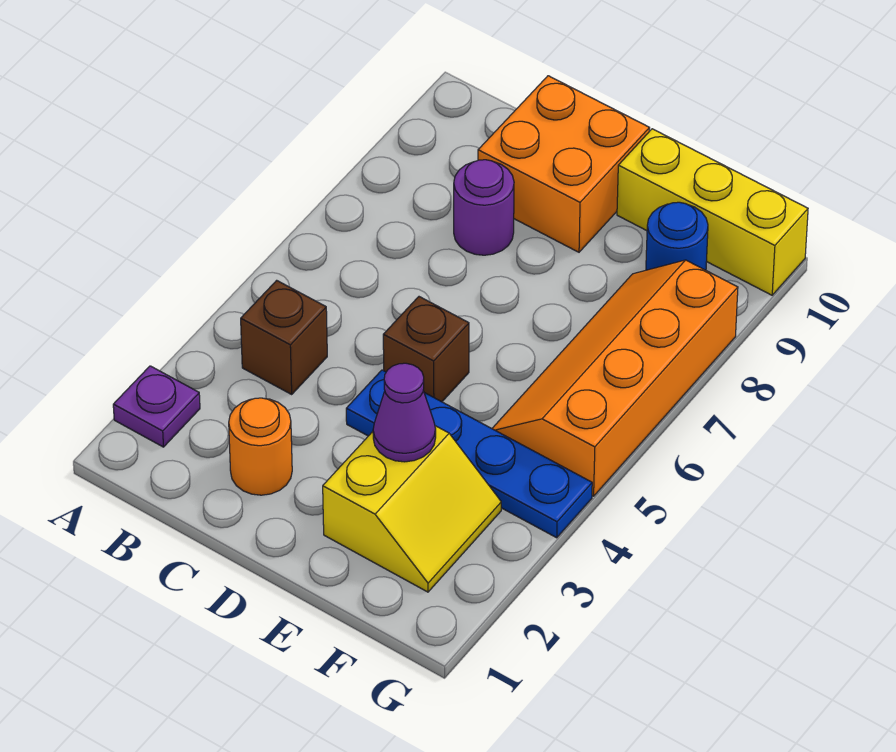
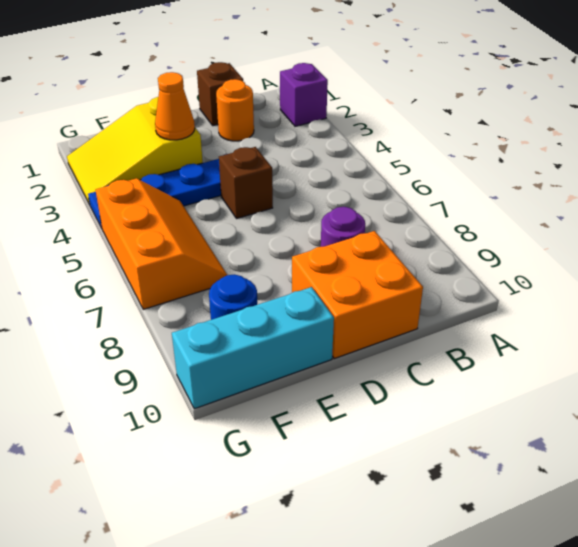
purple plate A2 level 1 -> purple brick A2 level 1
brown brick B4 level 1 -> brown brick C1 level 1
yellow slope E2:F3 level 1 top E -> yellow slope E2:G3 level 1 top E
purple cone E3 level 2 -> orange cone E3 level 2
yellow brick E10:G10 level 1 -> cyan brick E10:G10 level 1
orange slope F5:G8 level 1 top G -> orange slope F5:G7 level 1 top G

